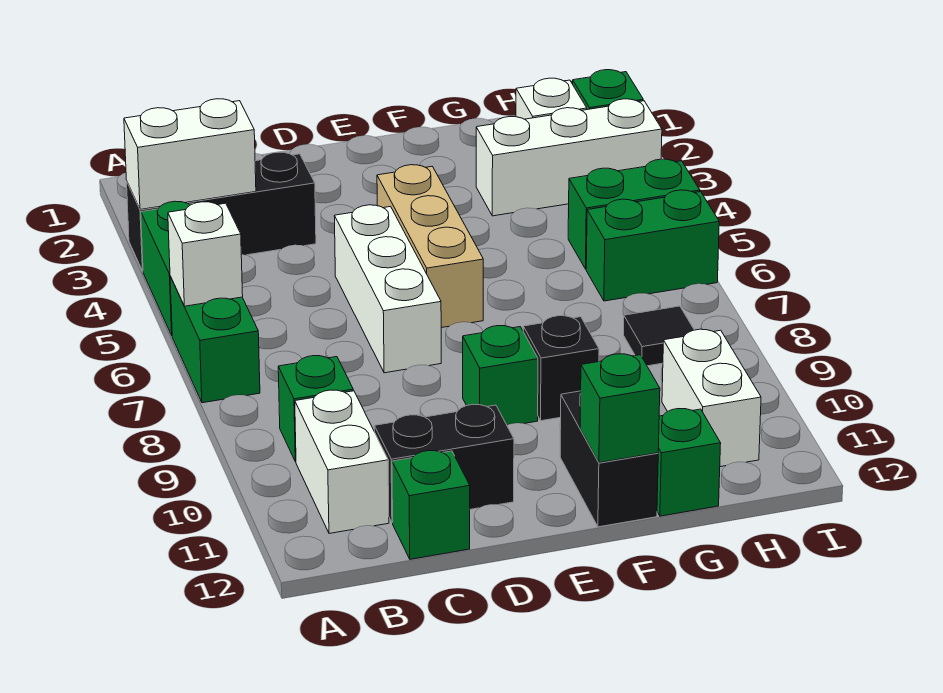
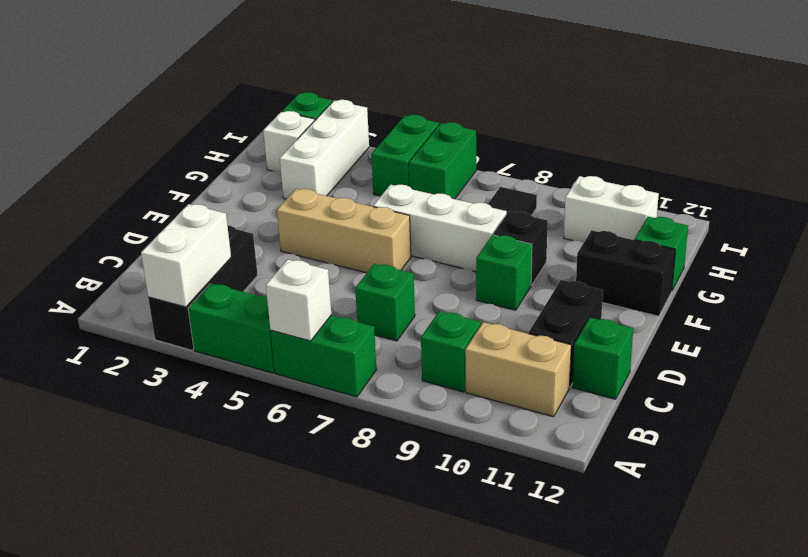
white brick B10:B11 level 1 -> tan brick B10:B11 level 1
white brick D5:D7 level 1 -> white brick F6:F8 level 1
green brick F12 level 2 -> green brick C7 level 1

